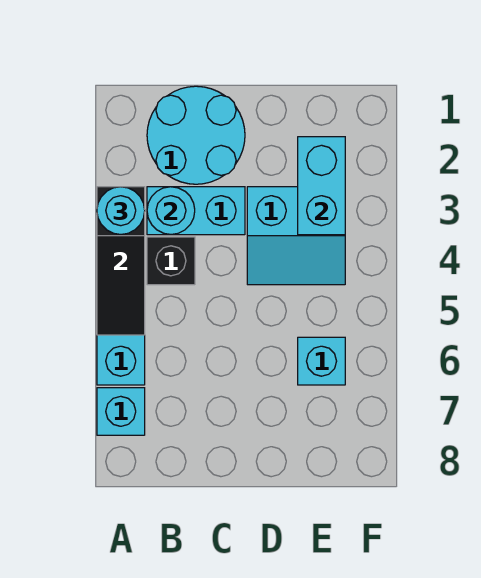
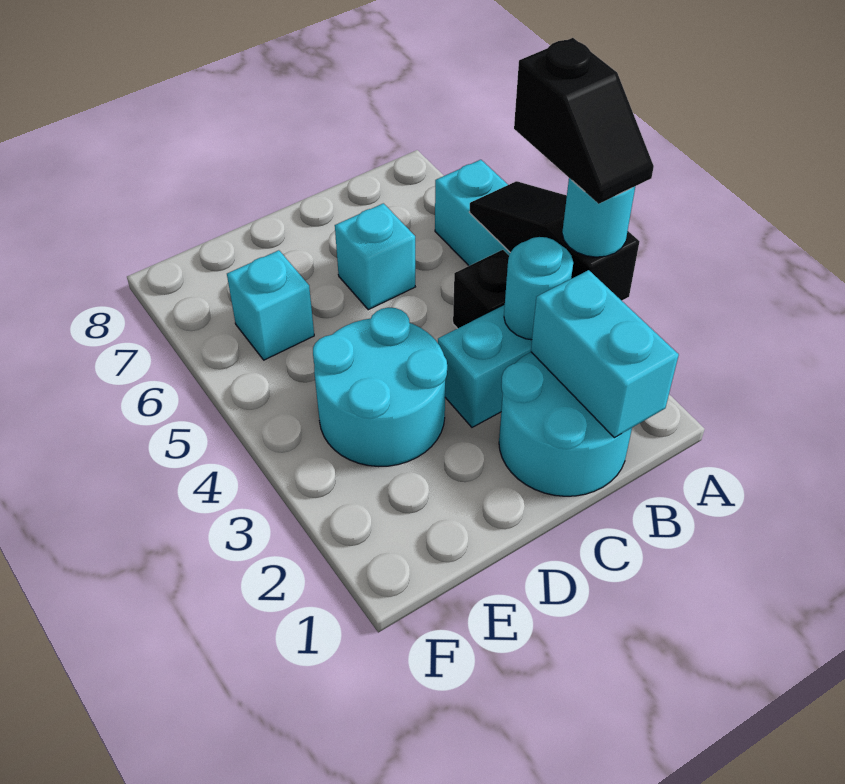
none -> black slope A3:A4 level 4 top 4
cyan brick A7 level 1 -> cyan brick C6 level 1
cyan slope D3:E4 level 1 top 3 -> cyan round brick D3:E4 level 1
cyan brick E2:E3 level 2 -> cyan brick B1:B2 level 2

